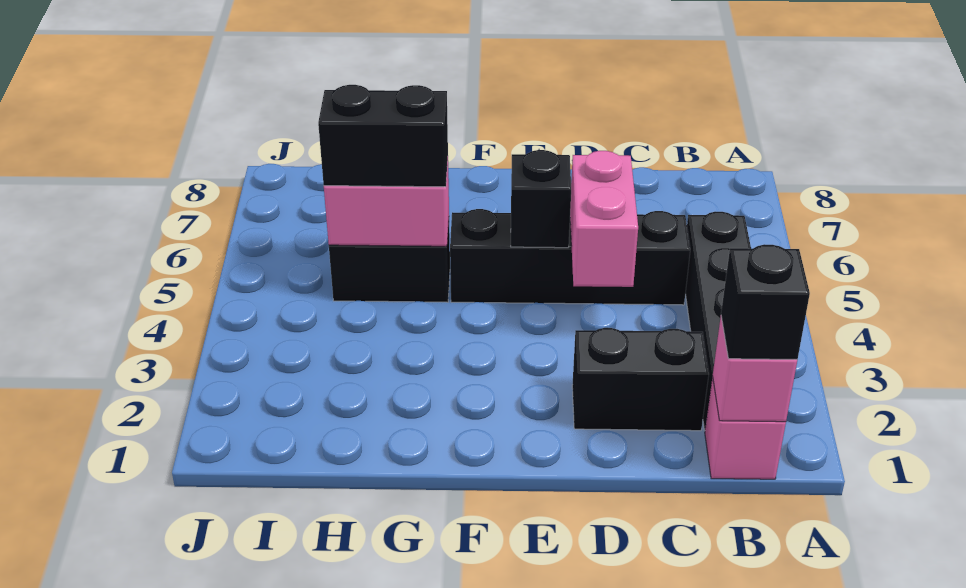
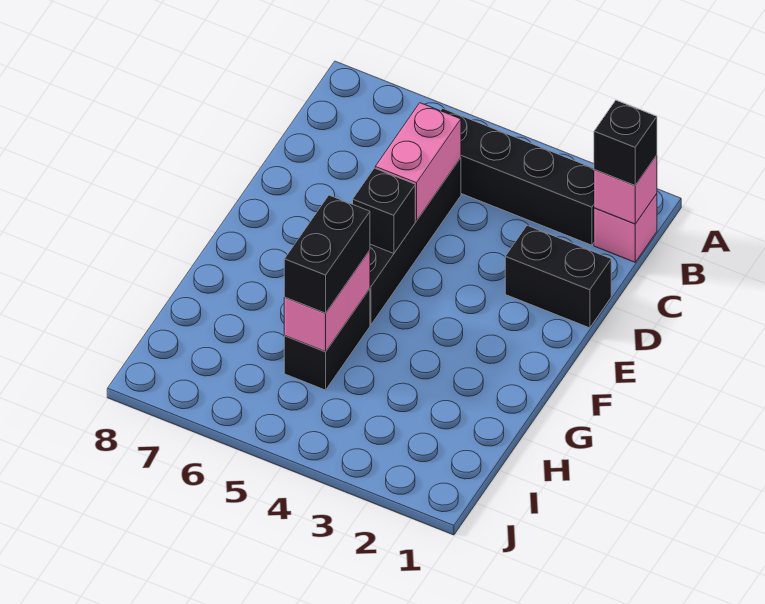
black brick C2:D2 level 1 -> black brick D1:D2 level 1
pink brick D4:D5 level 2 -> pink brick C5:D5 level 2

